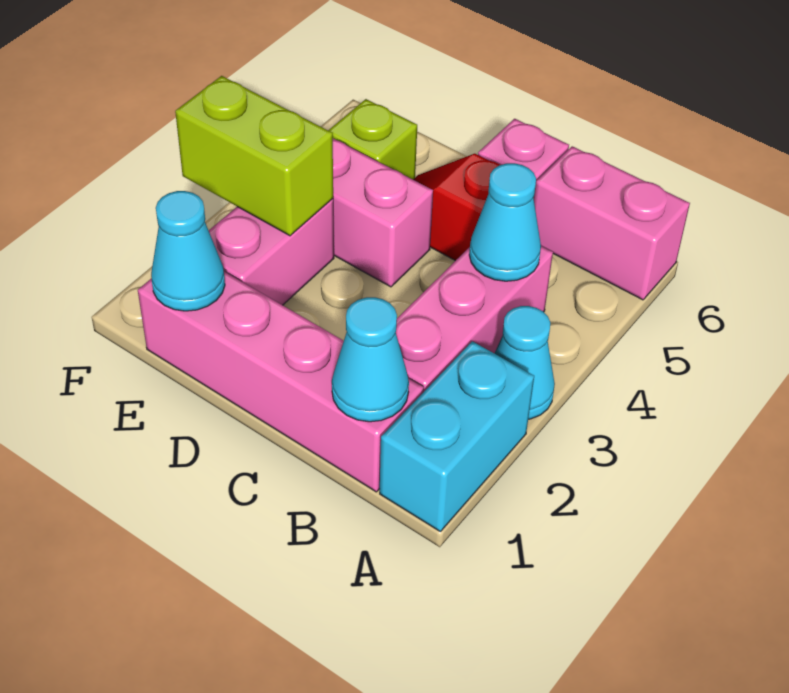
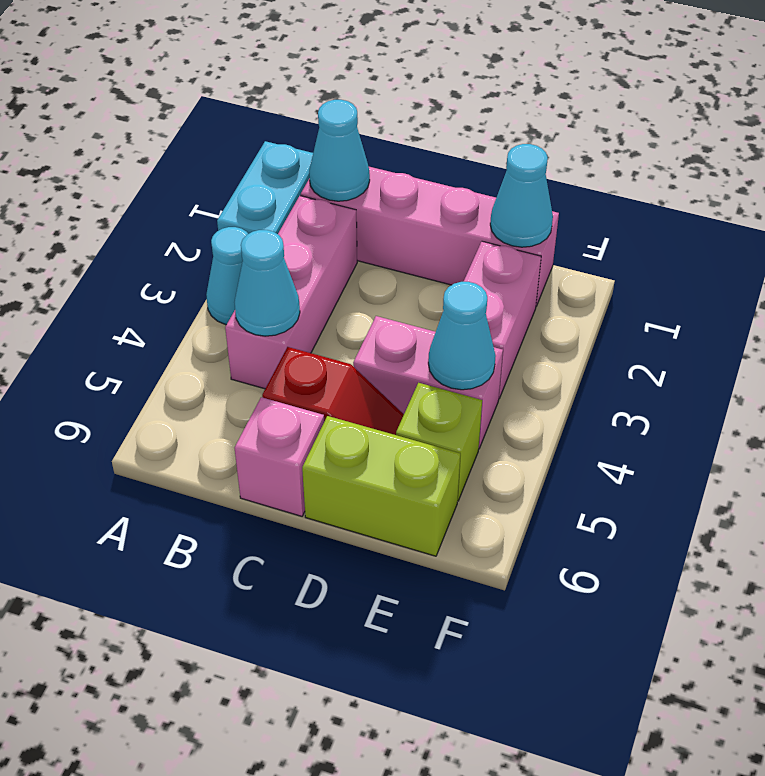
pink brick A6:B6 level 1 -> none
lime brick E3:F3 level 2 -> lime brick D6:E6 level 1
none -> cyan cone E4 level 2

